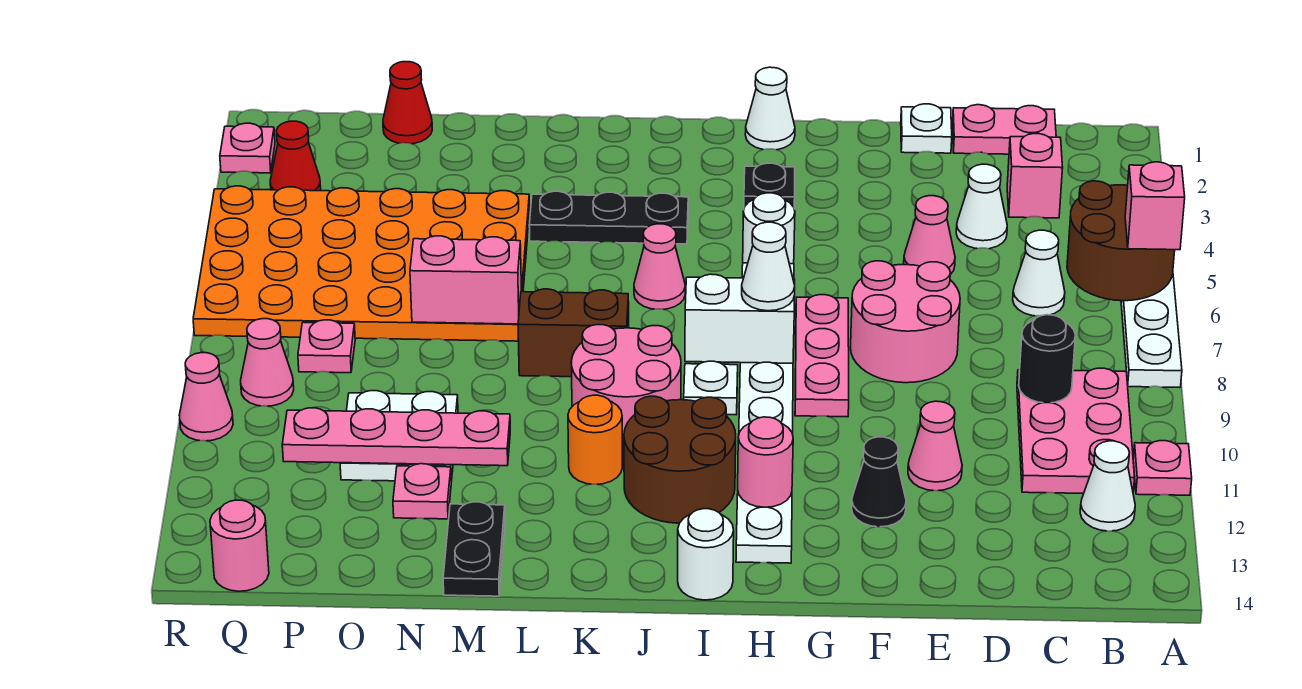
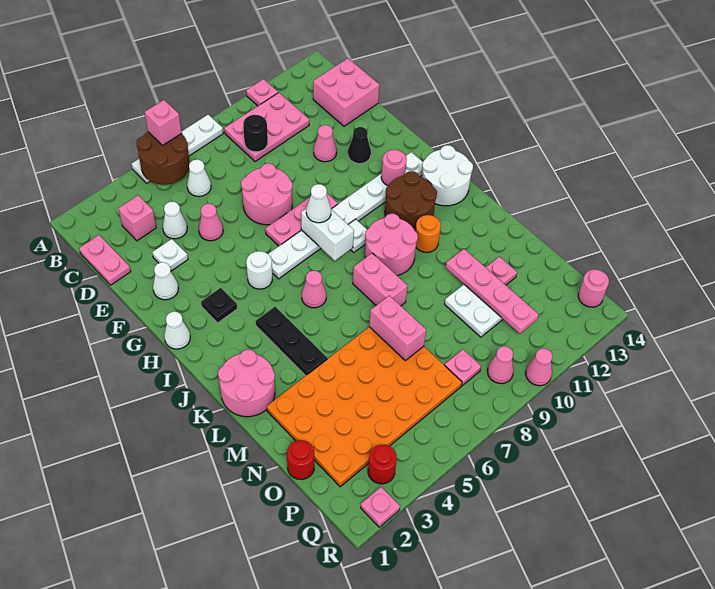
white cone B12 level 1 -> white cone F2 level 1
none -> pink brick C13:D14 level 1
white plate E1 level 1 -> white plate E3 level 1
white round brick I14 level 1 -> white round brick I13:J14 level 1
none -> pink round brick K1:L2 level 1
brown brick K8:L8 level 1 -> pink brick K8:L8 level 1
orange plate M4:R7 level 1 -> orange plate M2:P7 level 1
black plate M13:M14 level 1 -> none
red cone O1 level 1 -> red round brick O1 level 1
red cone Q3 level 1 -> red round brick Q3 level 1

